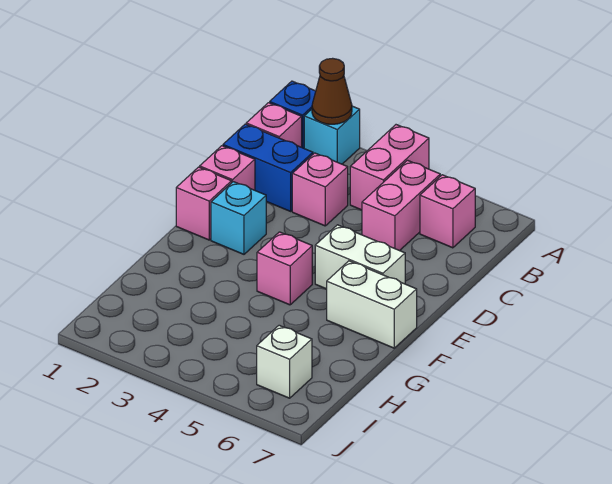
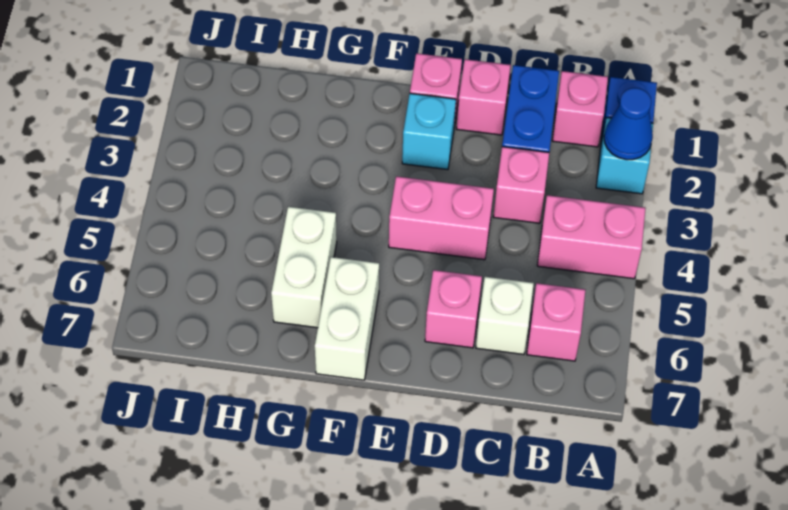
brown cone A2 level 2 -> blue cone A2 level 2
pink brick B5:C5 level 1 -> pink brick D4:E4 level 1
white brick E5:E6 level 1 -> white brick G5:G6 level 1
pink brick F4 level 1 -> pink brick D6 level 1
white brick I6 level 1 -> white brick C6 level 1

